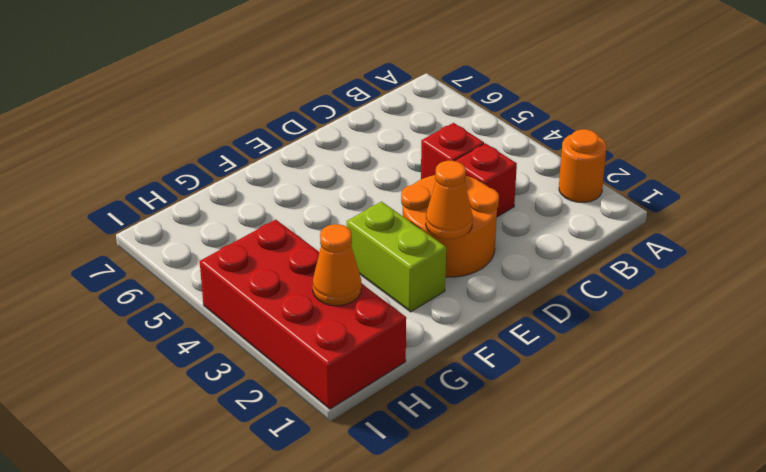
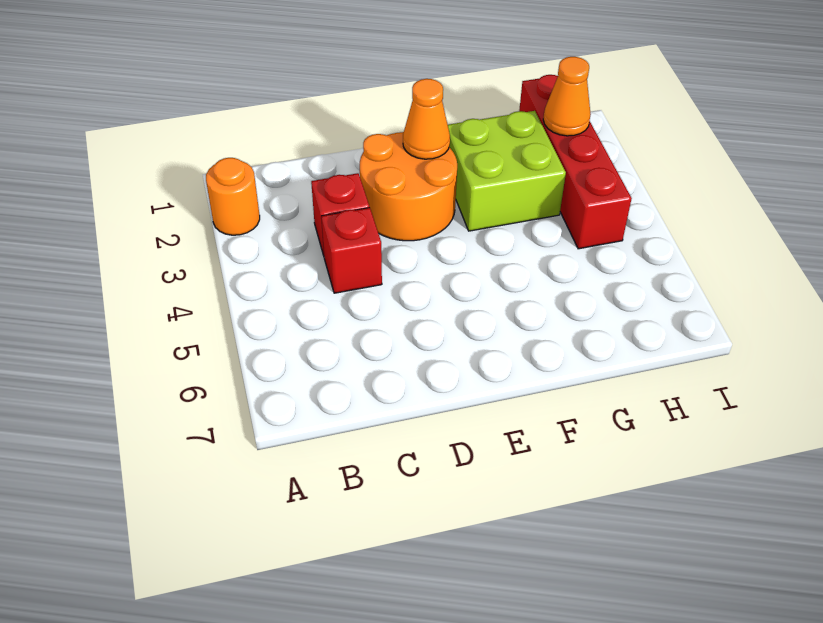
lime brick F2:F3 level 1 -> lime brick F2:G3 level 1
red brick H1:I4 level 1 -> red brick H1:H4 level 1

